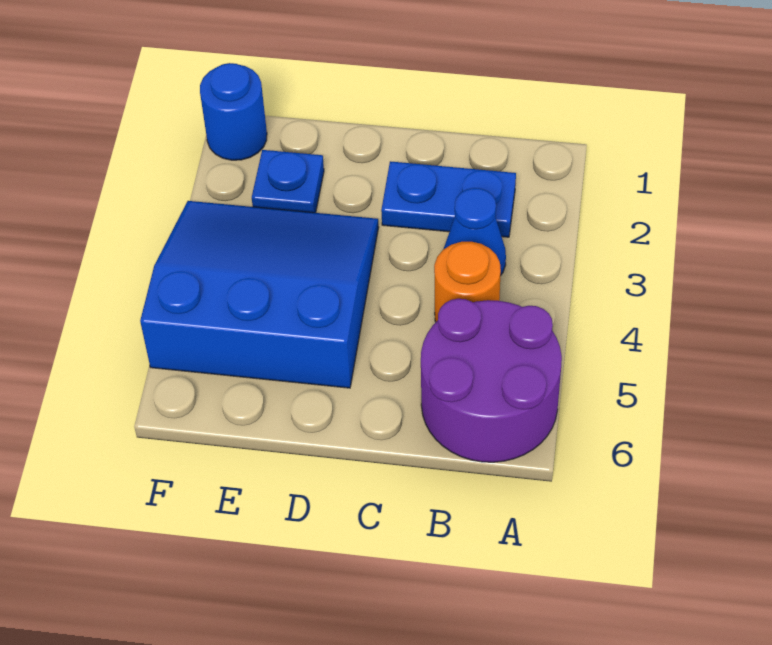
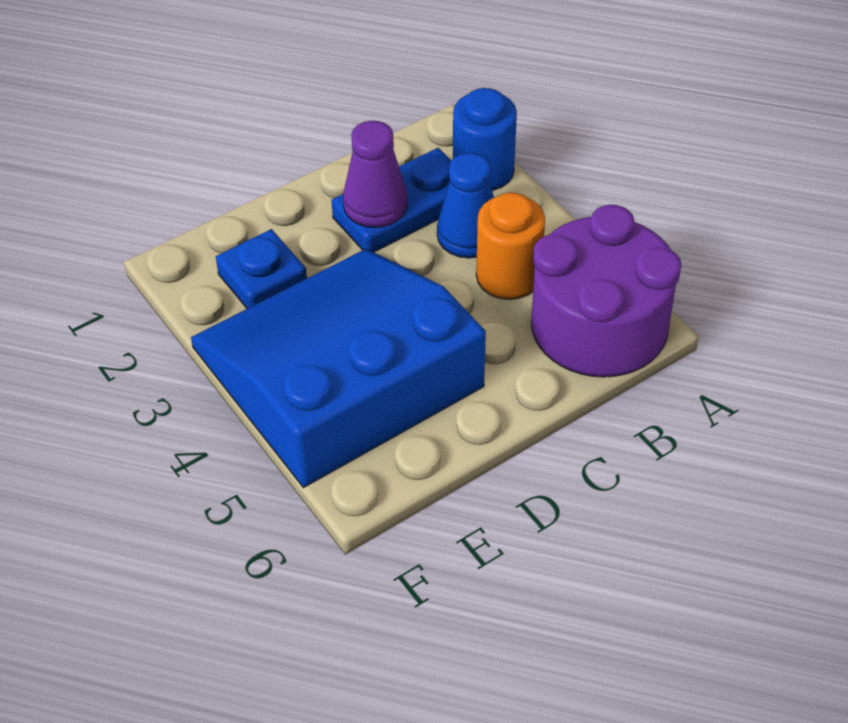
none -> purple cone C2 level 2
blue round brick F1 level 1 -> blue round brick A2 level 1

